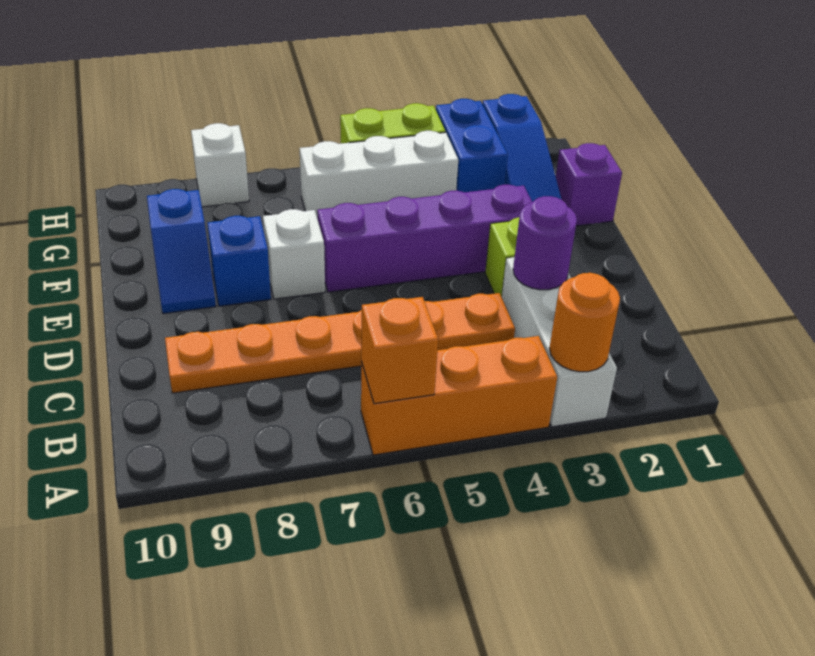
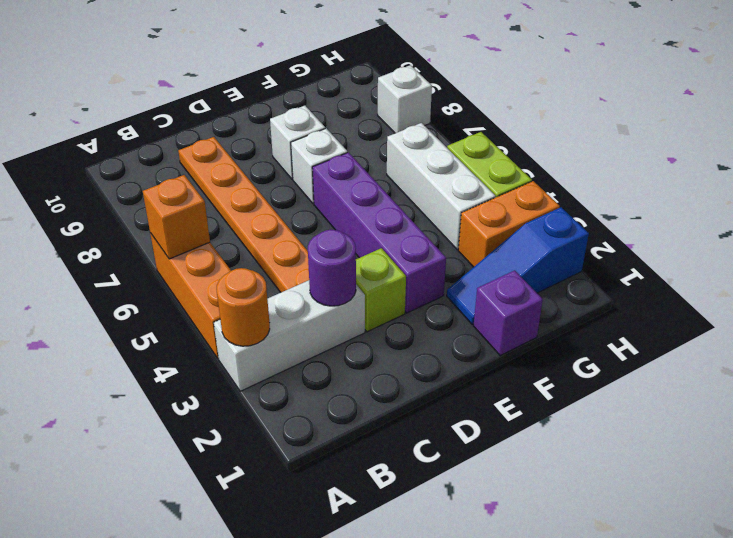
blue brick E8 level 1 -> white brick E8 level 1
blue slope E9:F9 level 1 top F -> none
blue brick G3:H3 level 1 -> orange brick G3:H3 level 1

